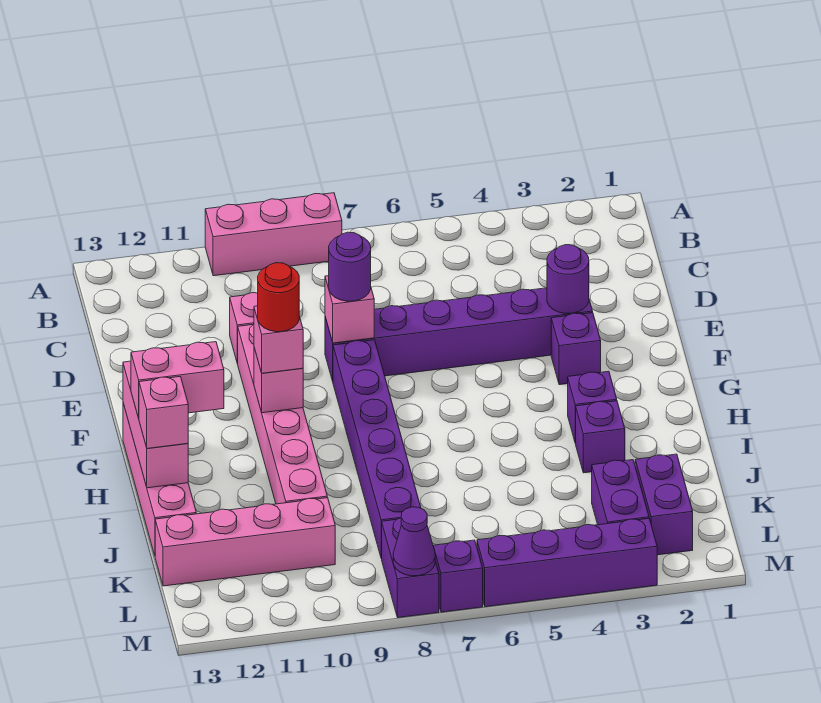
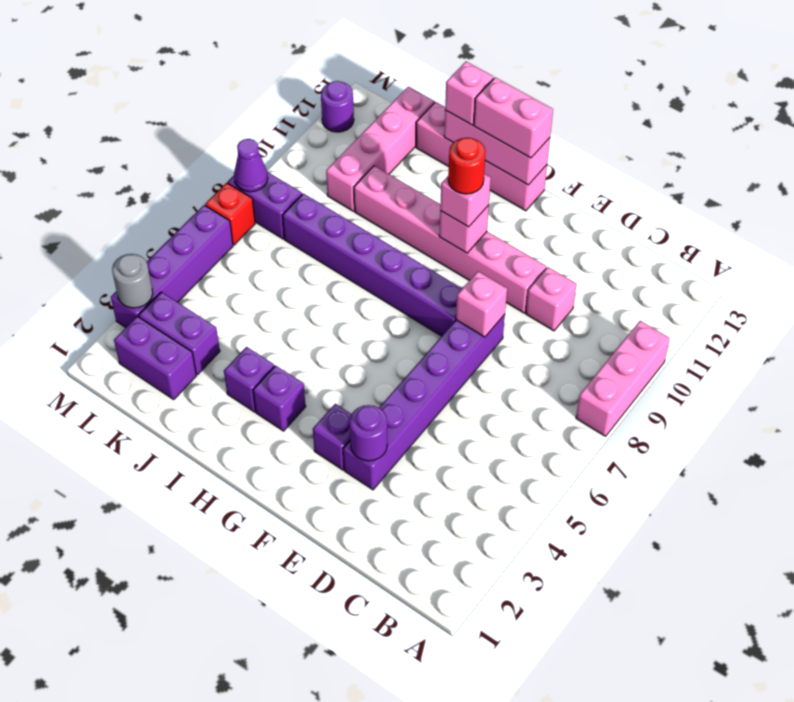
purple round brick E8 level 3 -> purple round brick M12 level 1
pink brick H12:H13 level 3 -> pink brick G13:H13 level 3
none -> grey round brick M3 level 2
purple brick M7 level 1 -> red brick M7 level 1

